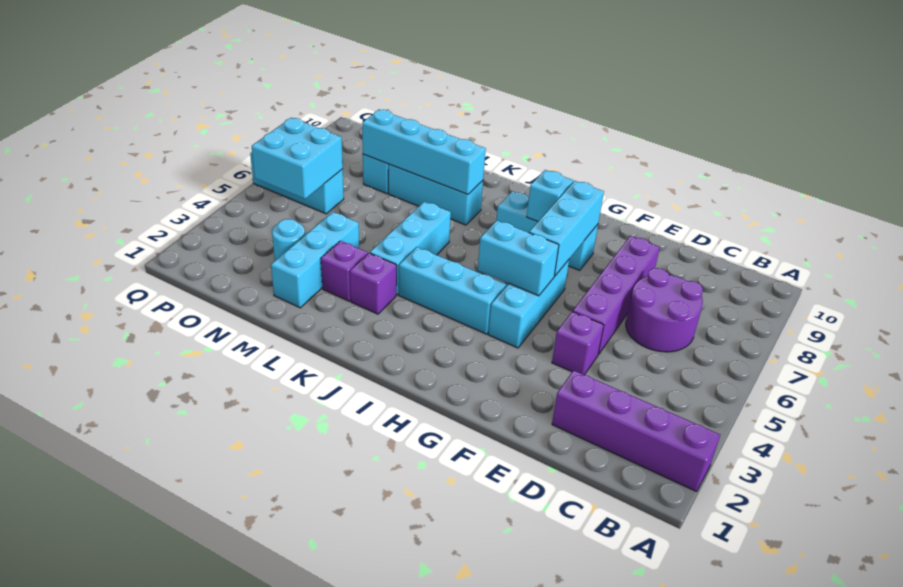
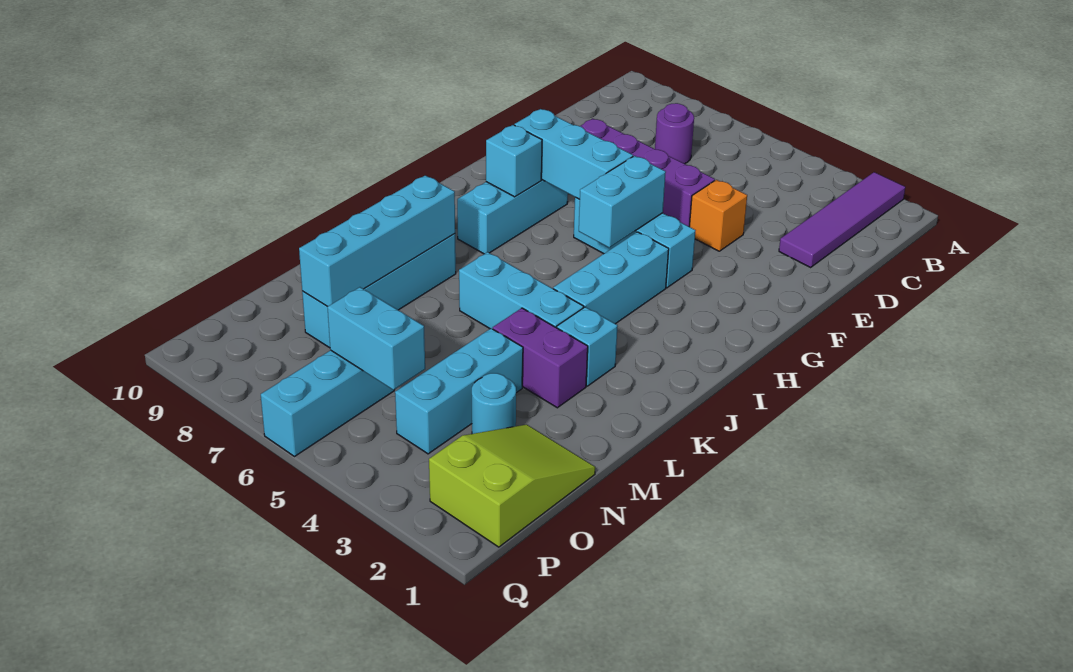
purple brick A2:D2 level 1 -> purple tile A2:D2 level 1
purple round brick C6:D7 level 1 -> purple round brick C7 level 1
purple brick E4 level 1 -> orange brick E4 level 1
purple brick K3 level 1 -> cyan brick K3 level 1
purple brick L3 level 1 -> purple brick L3:L4 level 1
cyan brick M2:M4 level 1 -> cyan brick M4:O4 level 1
none -> lime slope N1:P2 level 1 top P
cyan brick O5:P6 level 2 -> cyan brick O5:O6 level 2

